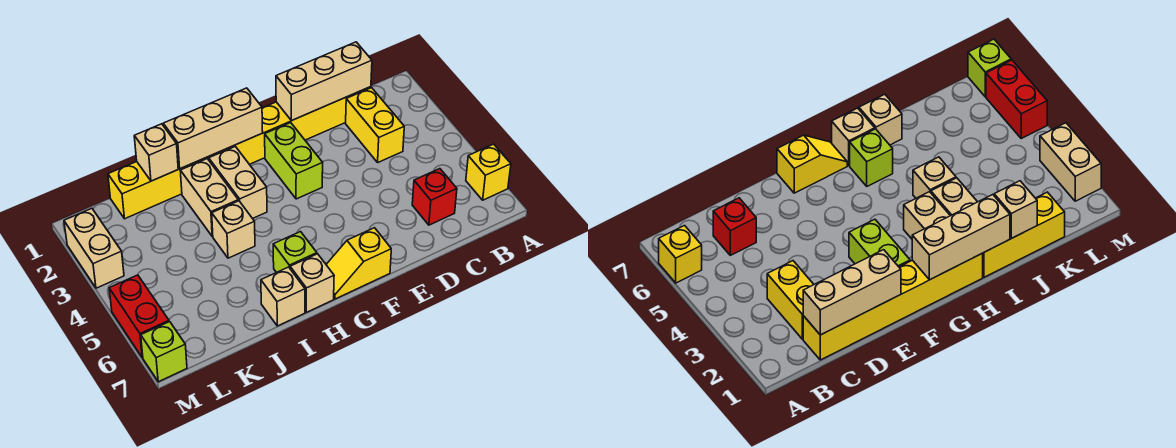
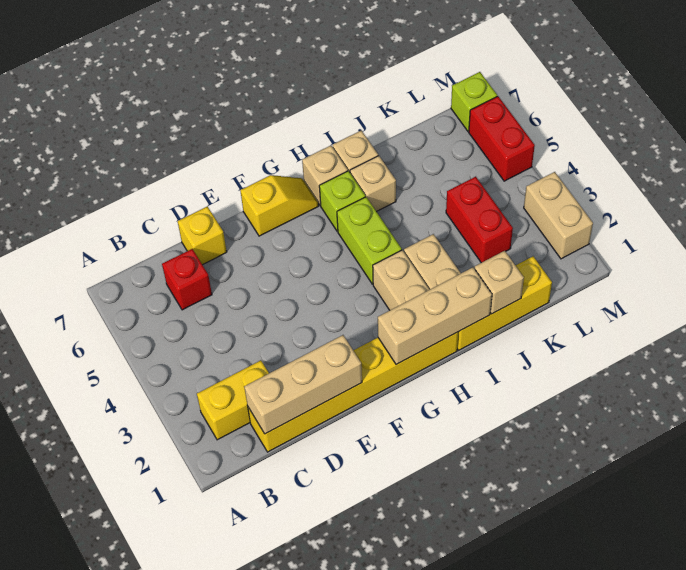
yellow brick A6 level 1 -> yellow brick D7 level 1
yellow brick C2:C3 level 1 -> yellow brick B2:C2 level 1
lime brick F2:F3 level 1 -> lime brick H4:H5 level 1
tan brick I4 level 1 -> tan brick I6 level 1
none -> red brick K3:K4 level 1

